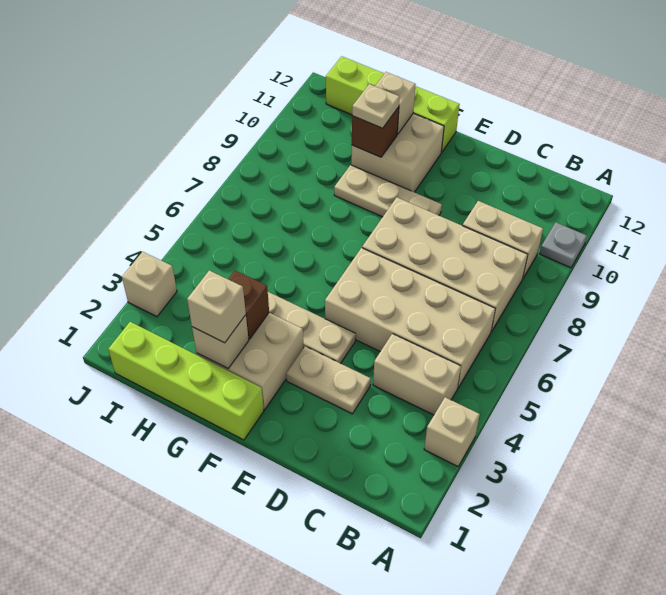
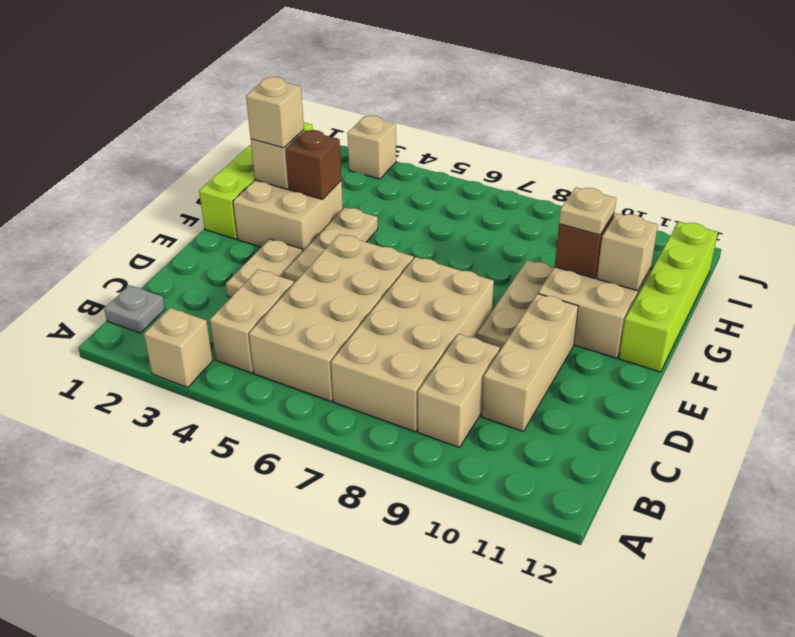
grey plate A10 level 1 -> grey plate B1 level 1
none -> tan brick C10:E10 level 1

